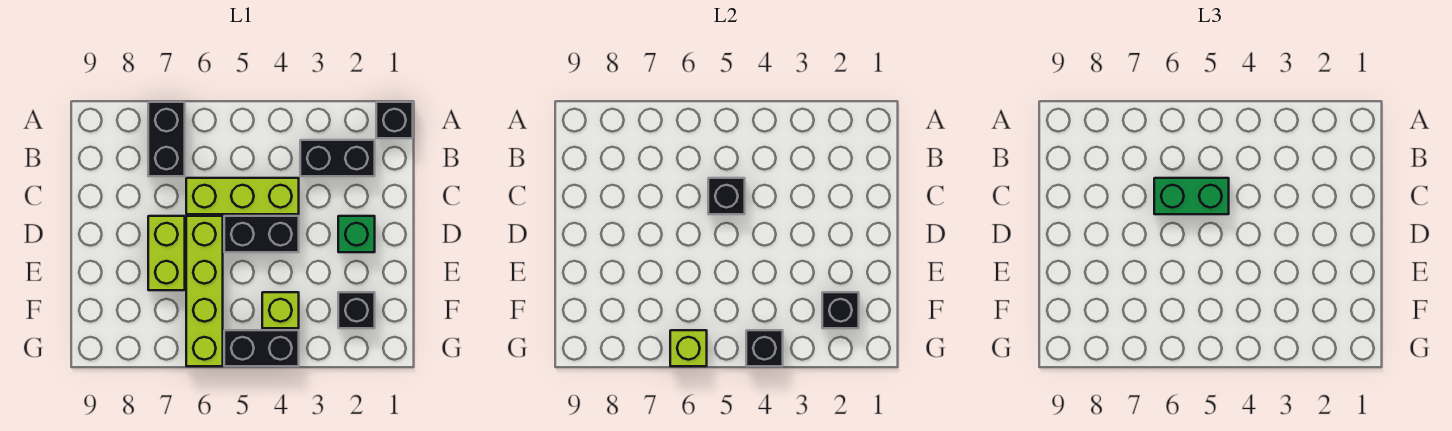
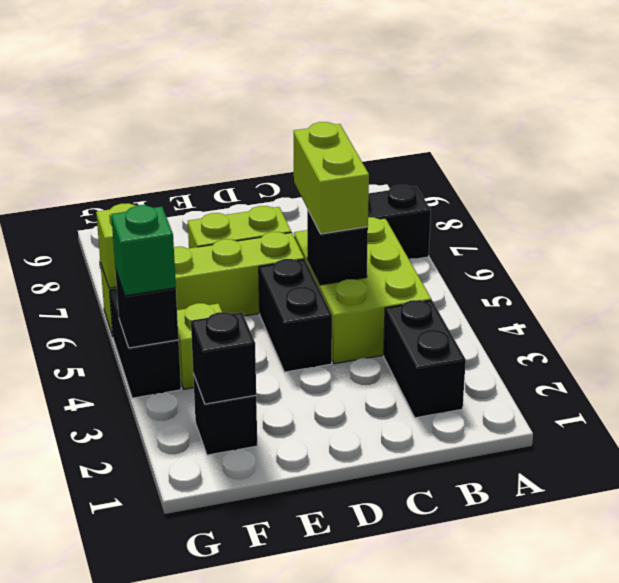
black brick A1 level 1 -> none
lime brick C4:C6 level 1 -> lime brick B4:C6 level 1
green brick C5:C6 level 3 -> lime brick C5:C6 level 3
green brick D2 level 1 -> green brick G4 level 3

